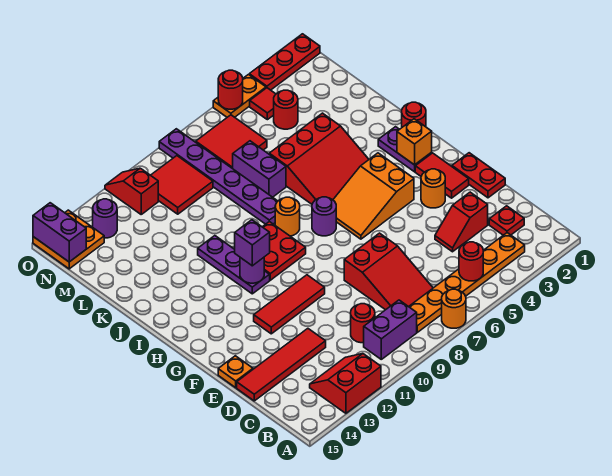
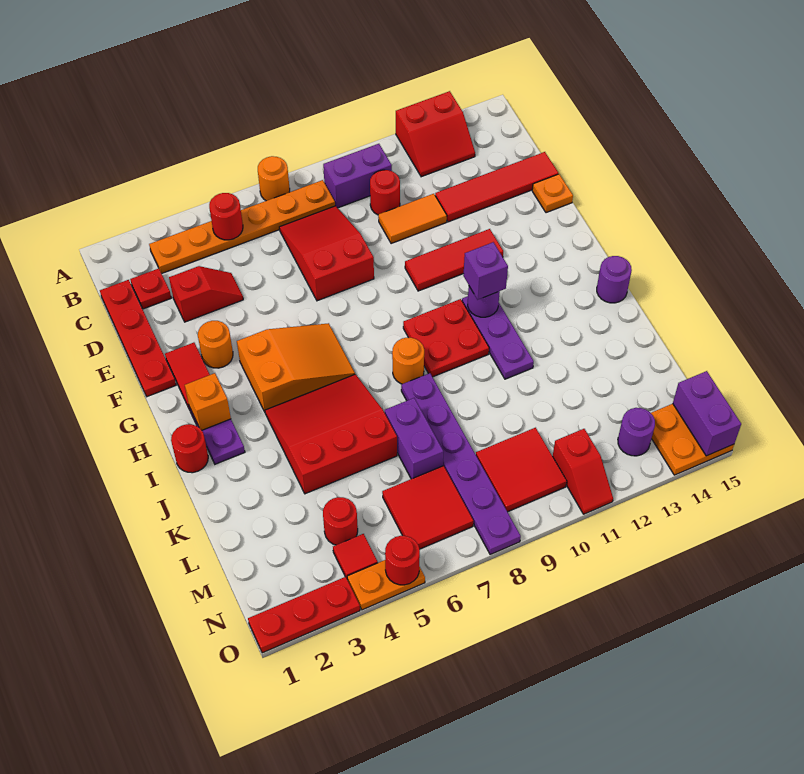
none -> orange tile D10:D11 level 1
red plate E1:F1 level 1 -> red plate C1:F1 level 1
purple round brick H7 level 1 -> purple round brick I15 level 1

